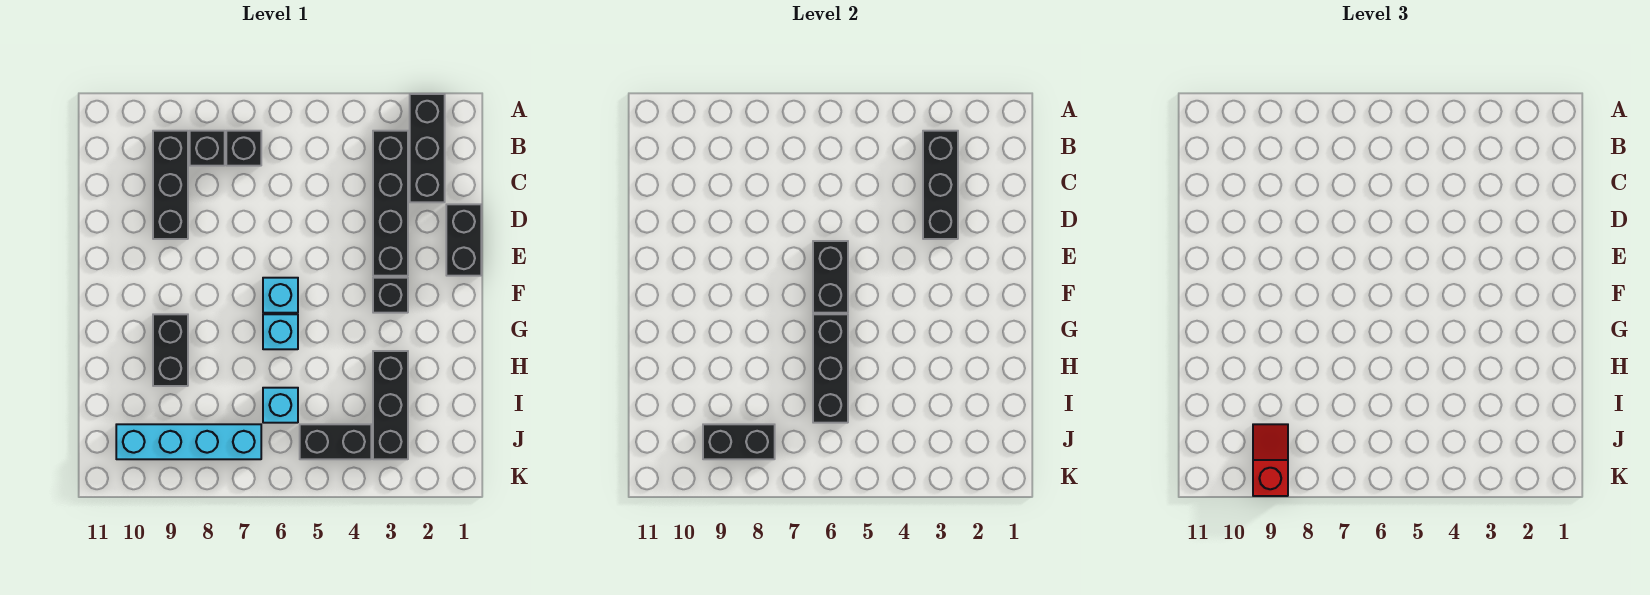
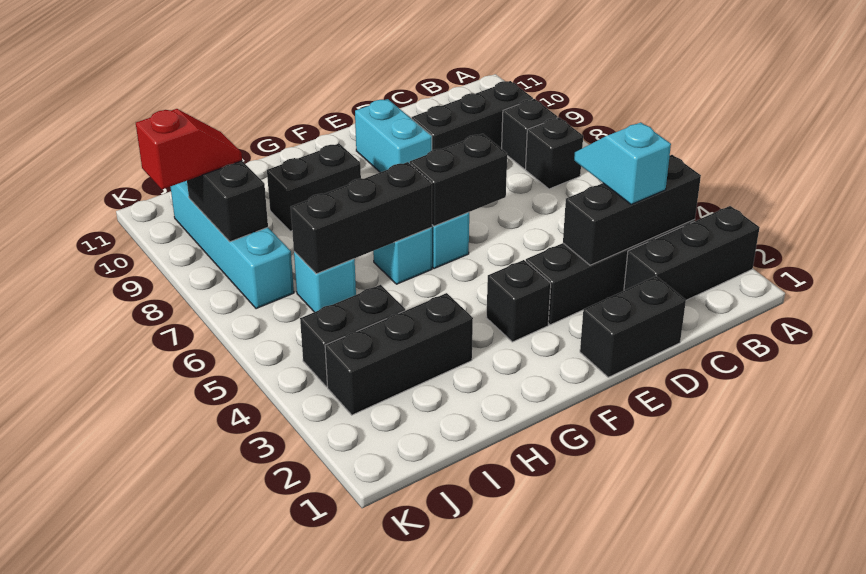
none -> cyan slope C3:C4 level 3 top 3
none -> cyan brick E9:E10 level 1
black brick J4:J5 level 1 -> black brick I4:J4 level 1

